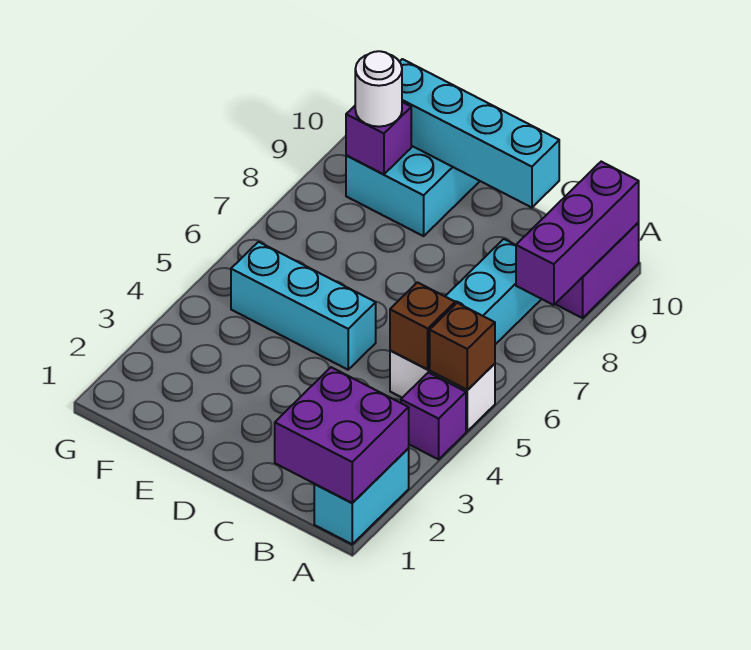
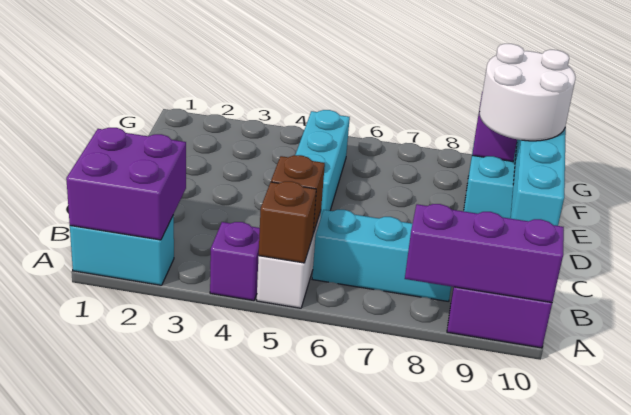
white round brick F9 level 3 -> white round brick E9:F10 level 3

